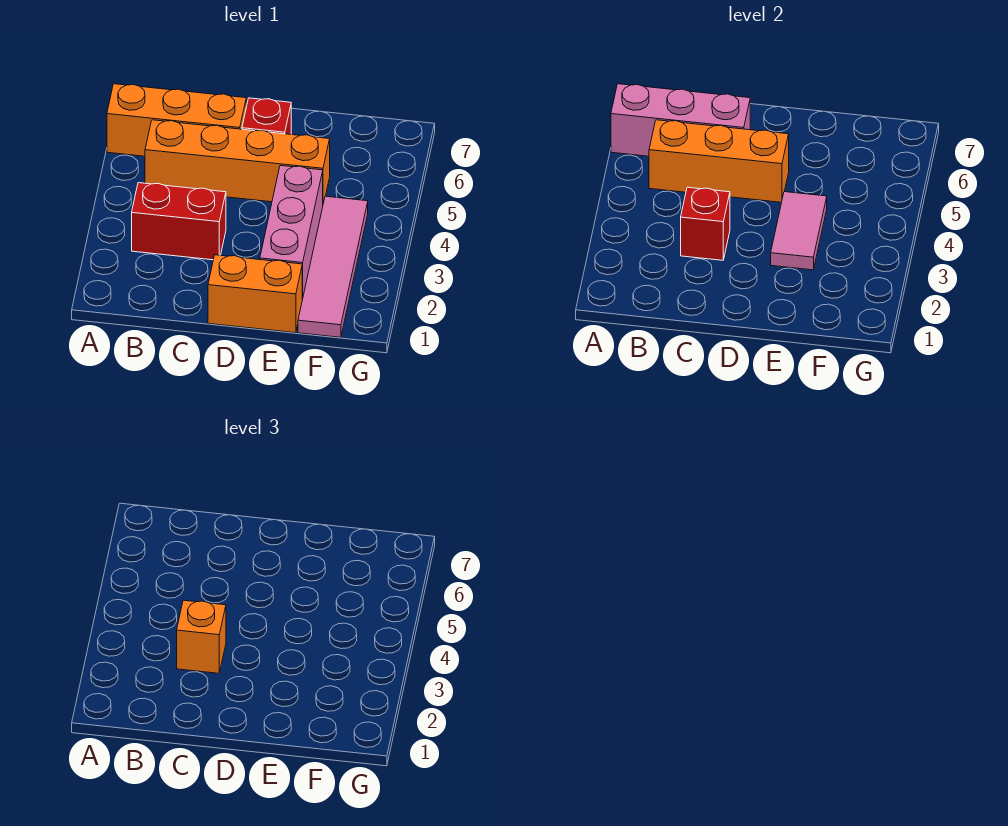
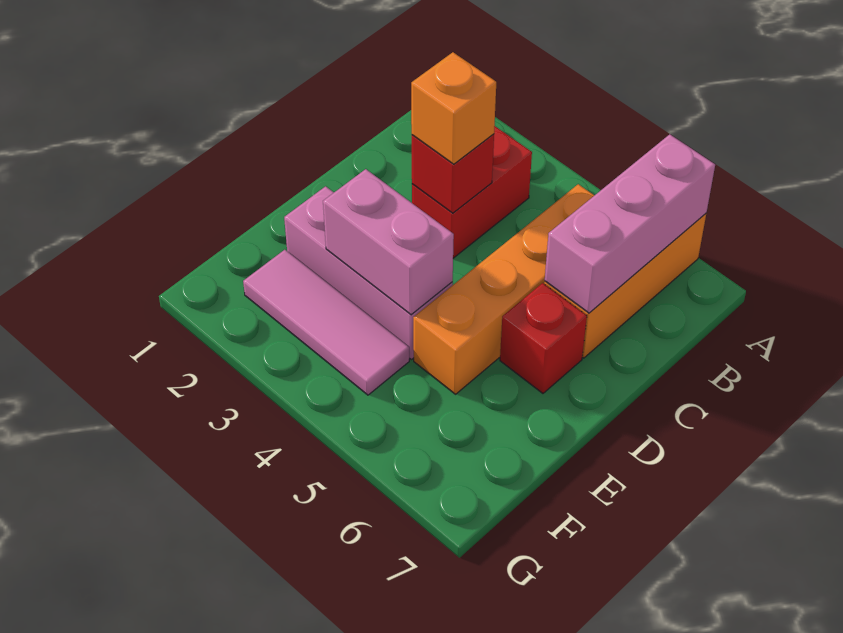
orange brick B5:D5 level 2 -> none
orange brick D1:E1 level 1 -> none
pink tile E3:E4 level 2 -> pink brick E3:E4 level 2
pink tile F1:F4 level 1 -> pink tile F2:F4 level 1

